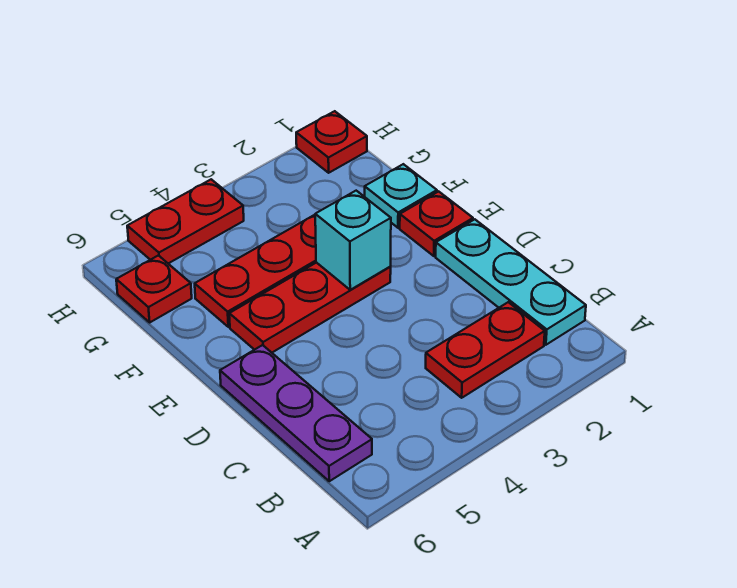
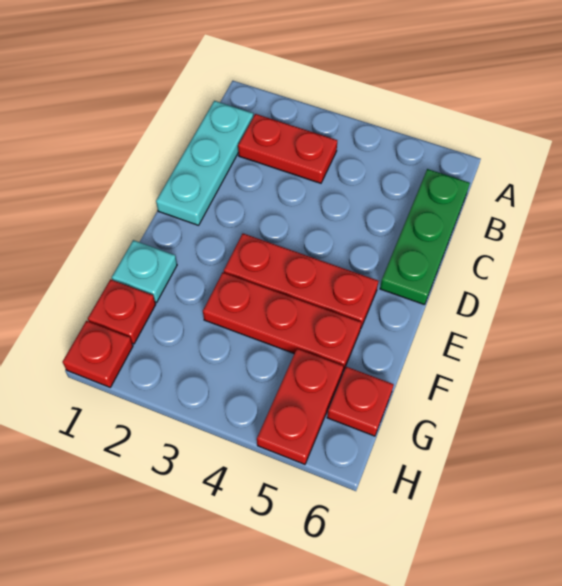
purple plate B6:D6 level 1 -> green plate B6:D6 level 1
red plate E1 level 1 -> red plate G1 level 1
cyan brick E3 level 2 -> none
red plate H4:H5 level 1 -> red plate G5:H5 level 1

